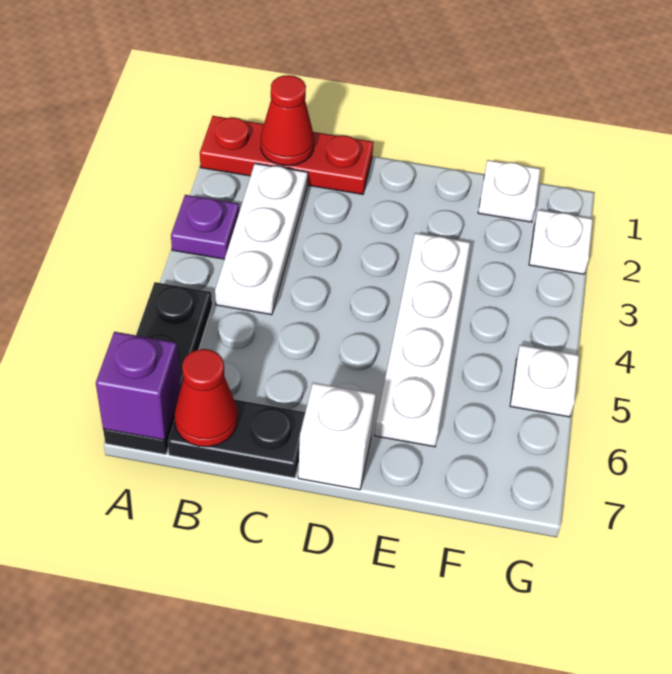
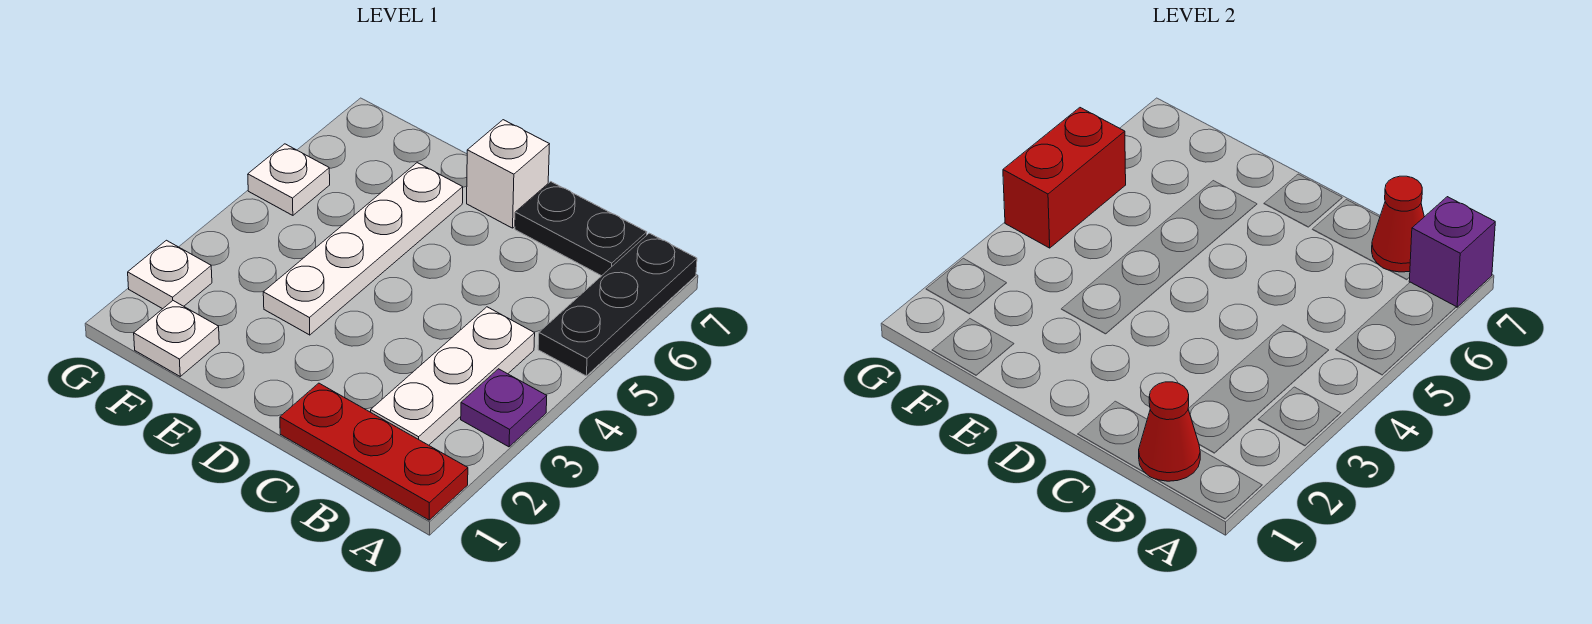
none -> red brick G4:G5 level 2

